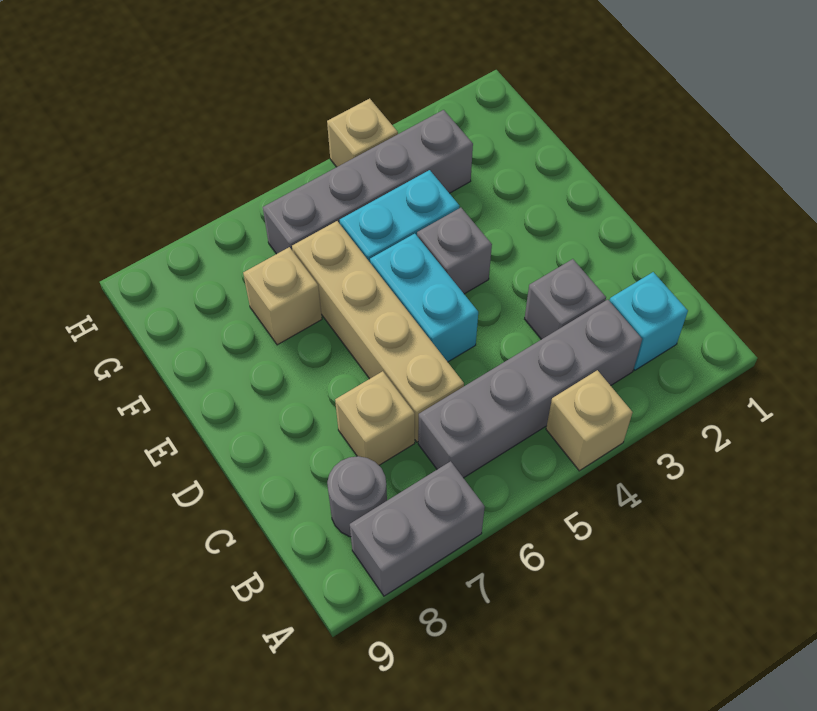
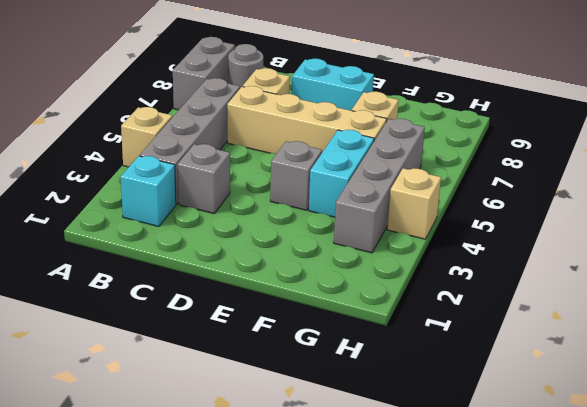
cyan brick D5:E5 level 1 -> cyan brick D8:E8 level 1

